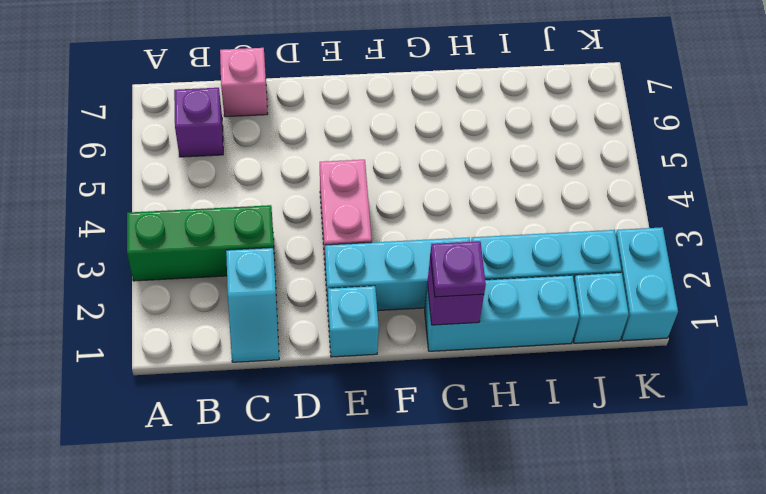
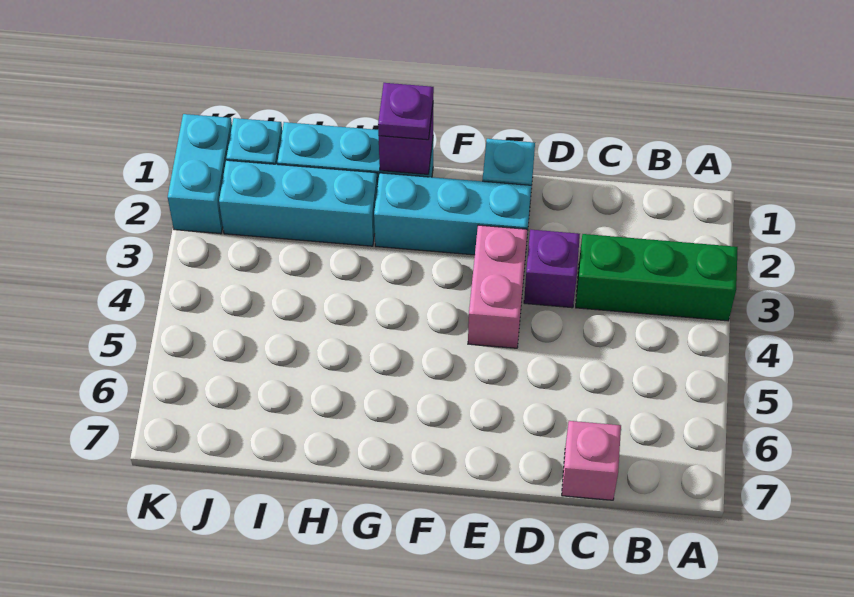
purple brick B6 level 1 -> purple brick D3 level 1
cyan slope C1:C2 level 1 top 2 -> none

